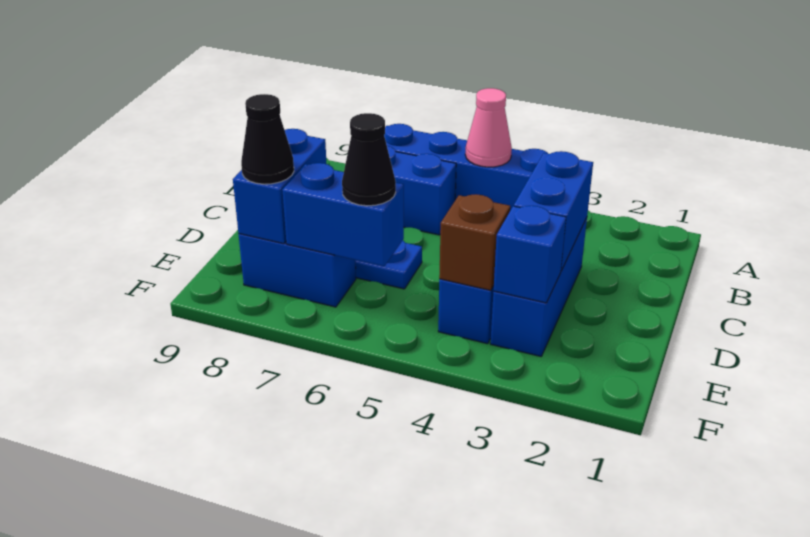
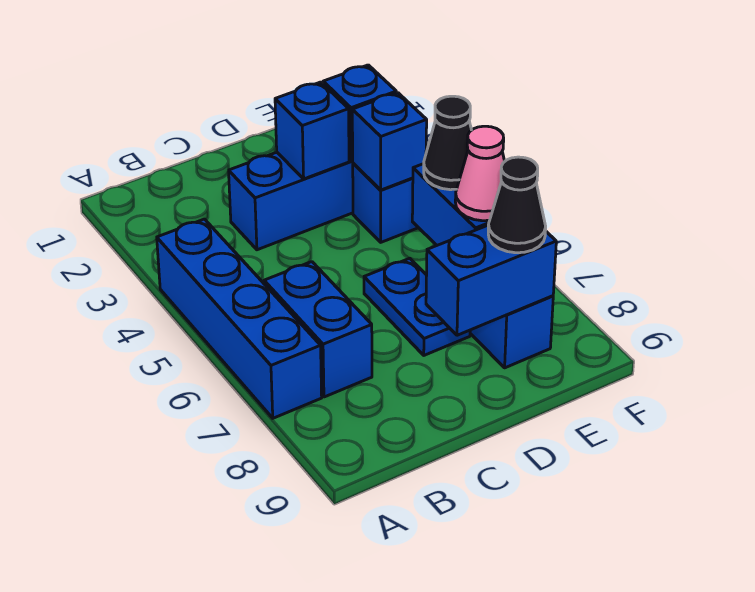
pink cone A5 level 2 -> pink cone E7 level 3
blue brick C3:D3 level 2 -> blue brick D3 level 2
brown brick E4 level 2 -> blue brick E4 level 2

